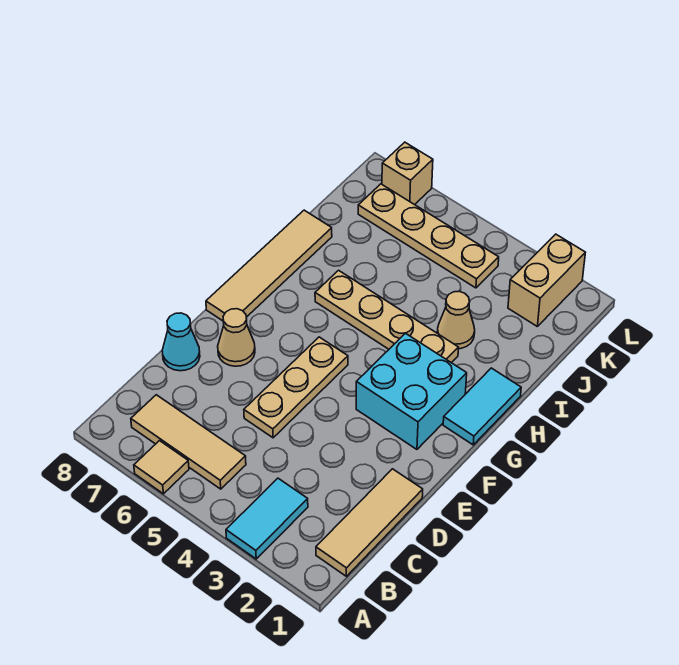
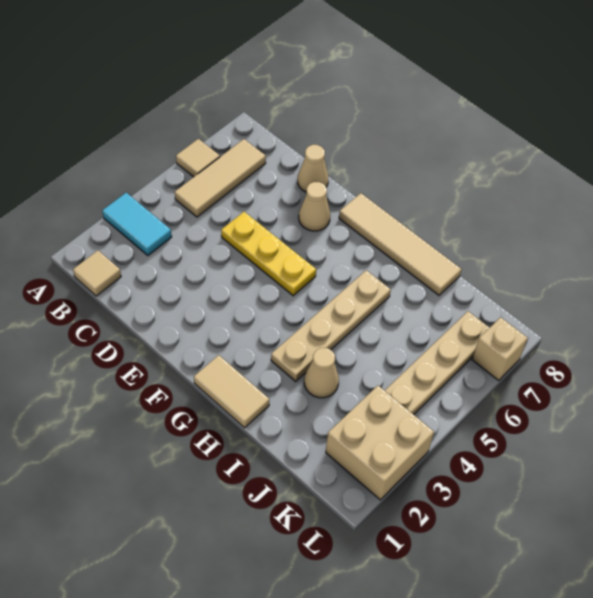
tan tile B1:D1 level 1 -> tan tile B1 level 1
tan plate D5:F5 level 1 -> yellow plate D5:F5 level 1
cyan cone D8 level 1 -> tan cone D8 level 1
cyan brick F2:G3 level 1 -> none
cyan tile G1:H1 level 1 -> tan tile G1:H1 level 1
tan brick K2:L2 level 1 -> tan brick K2:L3 level 1

